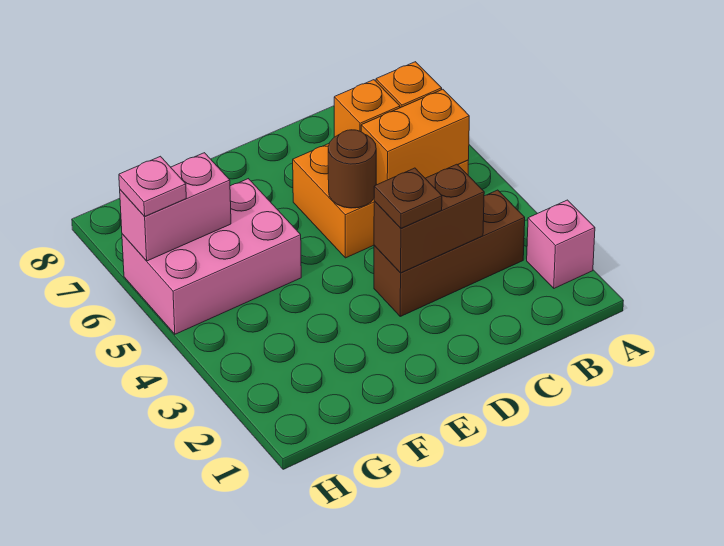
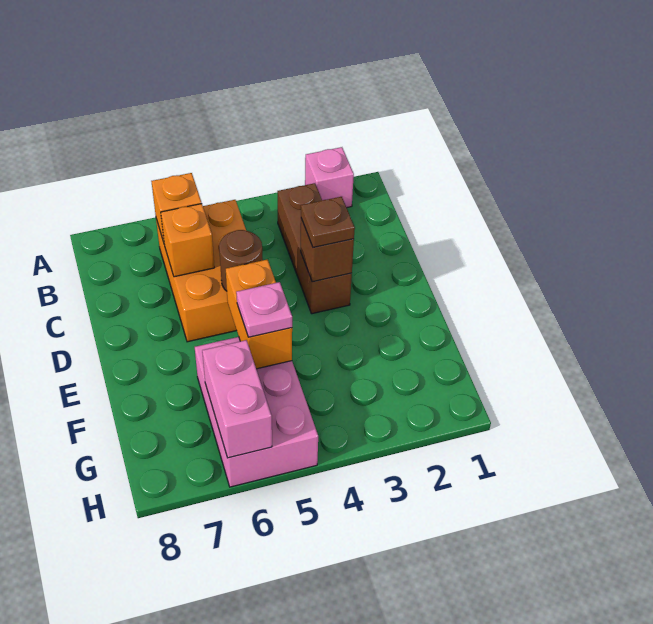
orange brick B5:C5 level 2 -> orange brick E5:F5 level 2
brown brick C3:D3 level 2 -> brown brick D3 level 2
pink plate H6 level 3 -> pink plate F5 level 3

